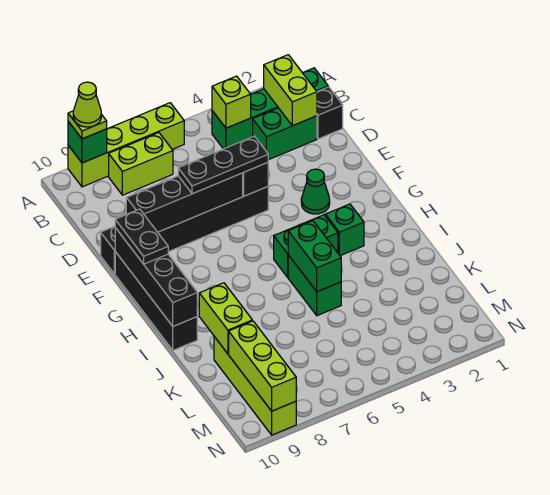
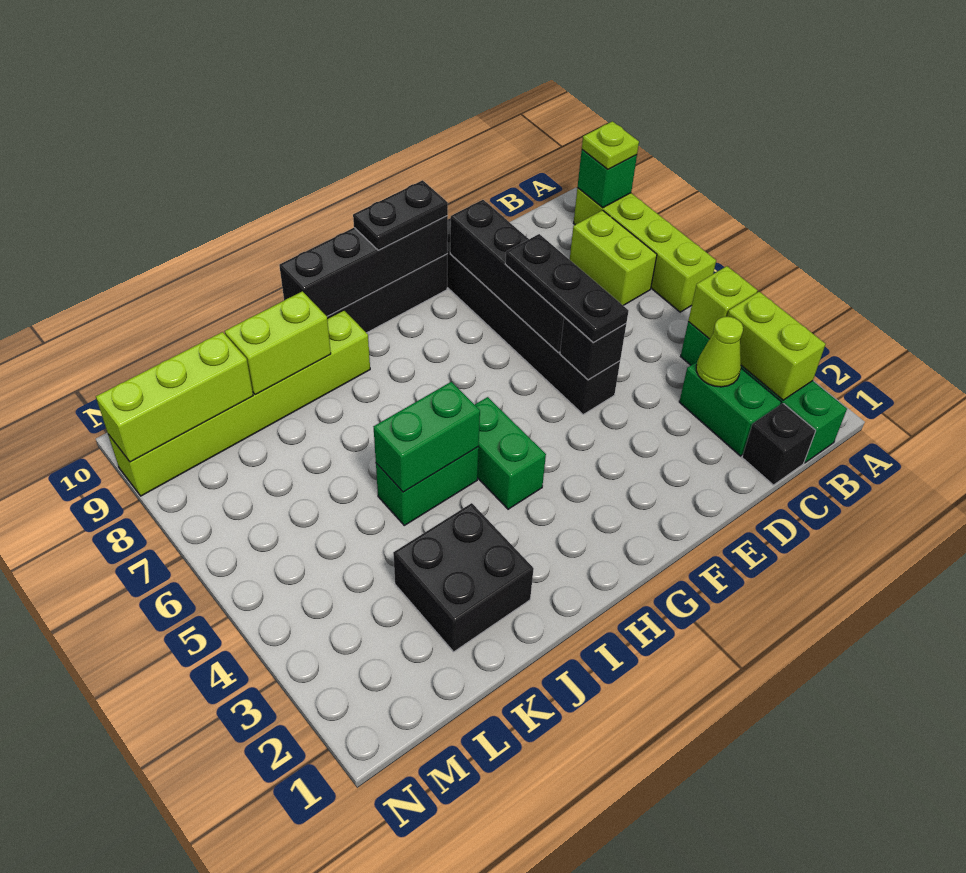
lime cone A9 level 4 -> lime cone C3 level 2
lime brick B2:C2 level 2 -> lime brick B2:B3 level 2
green cone F3 level 1 -> none
green brick H3 level 1 -> none
none -> black brick J2:K3 level 1
lime brick K9:N9 level 1 -> lime brick I9:N9 level 1

